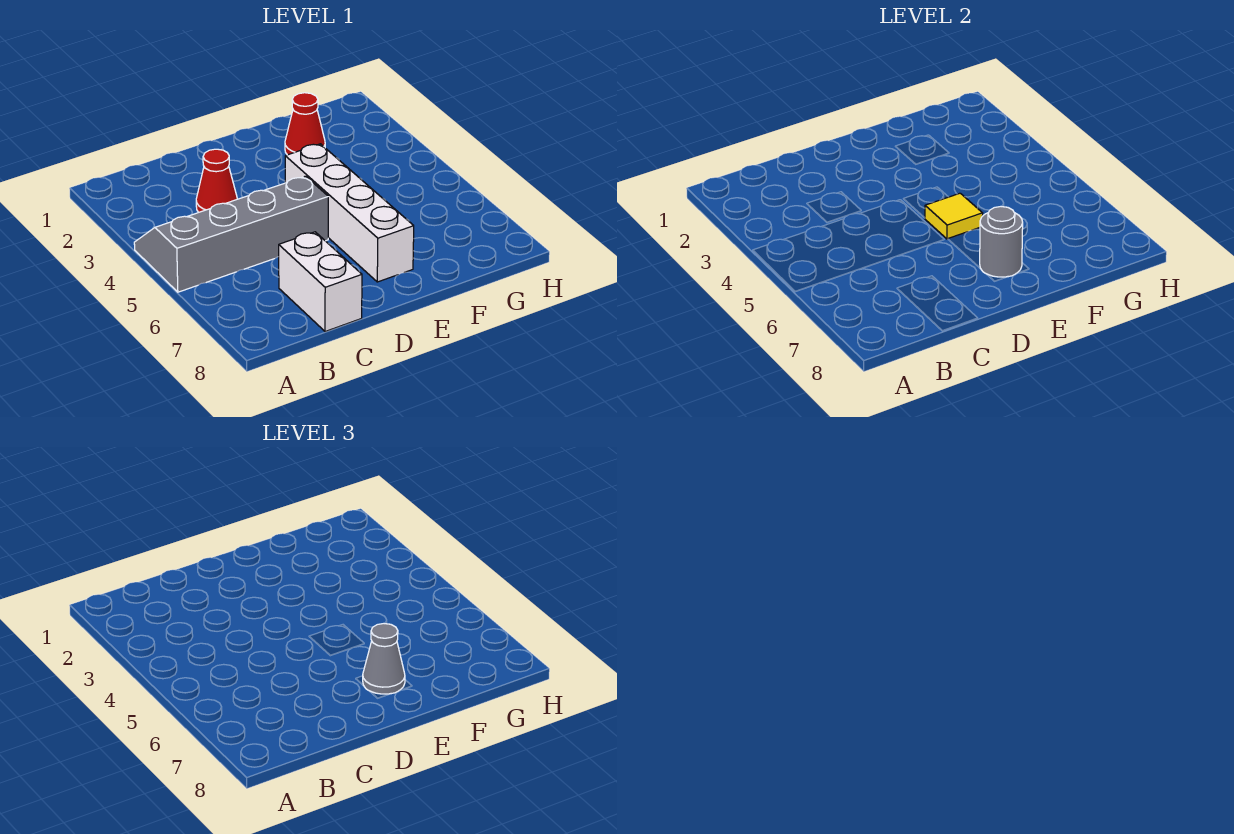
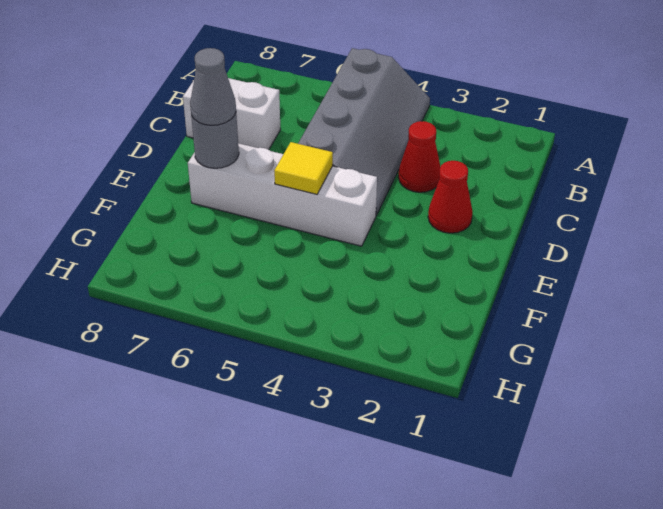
red cone F2 level 1 -> red cone D2 level 1

